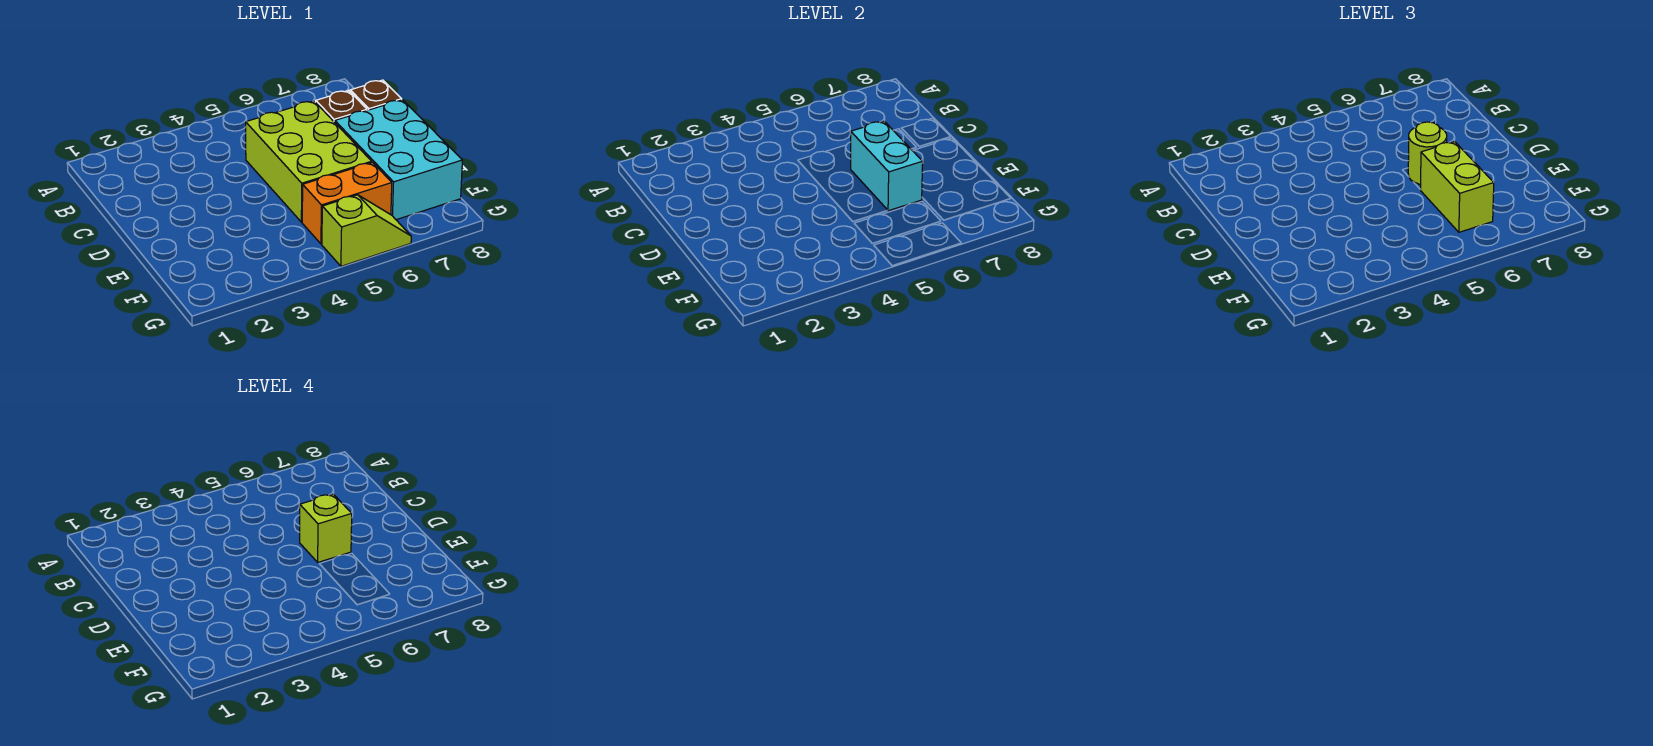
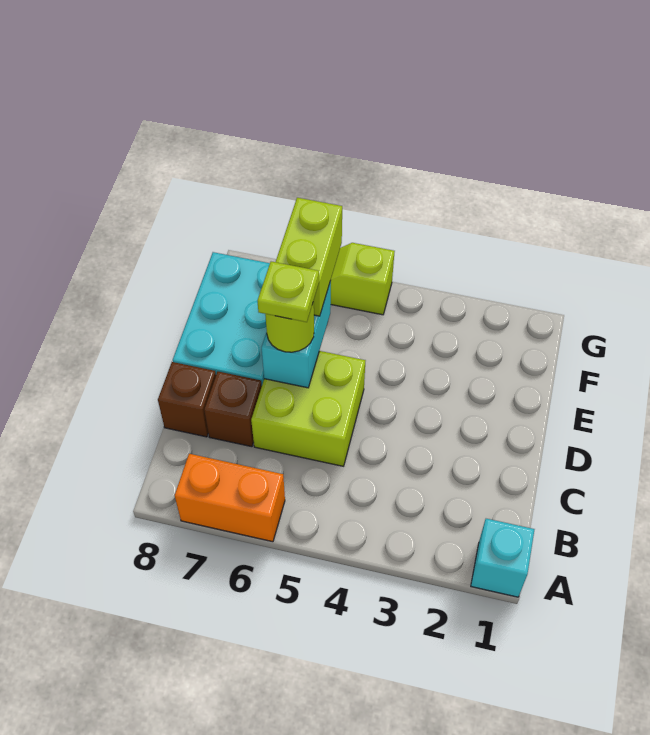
none -> cyan brick A1 level 1
lime brick C5:E6 level 1 -> lime brick C5:D6 level 1
lime brick D6 level 4 -> lime plate D6 level 4
orange brick F5:F6 level 1 -> orange brick A6:A7 level 1

